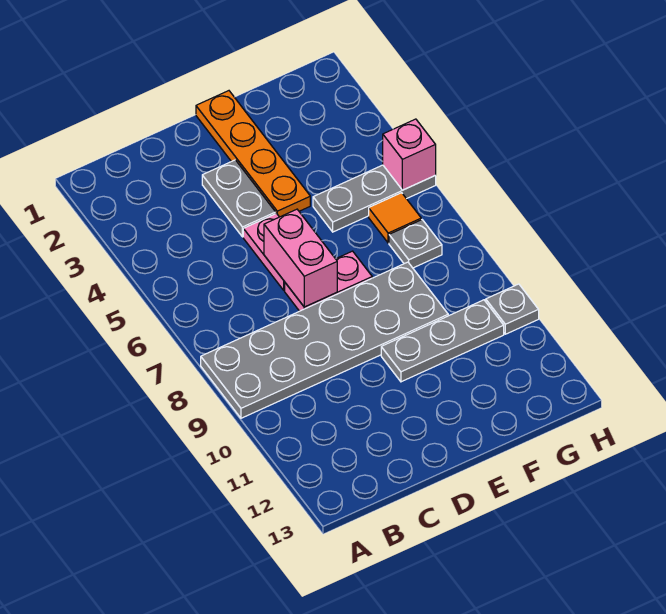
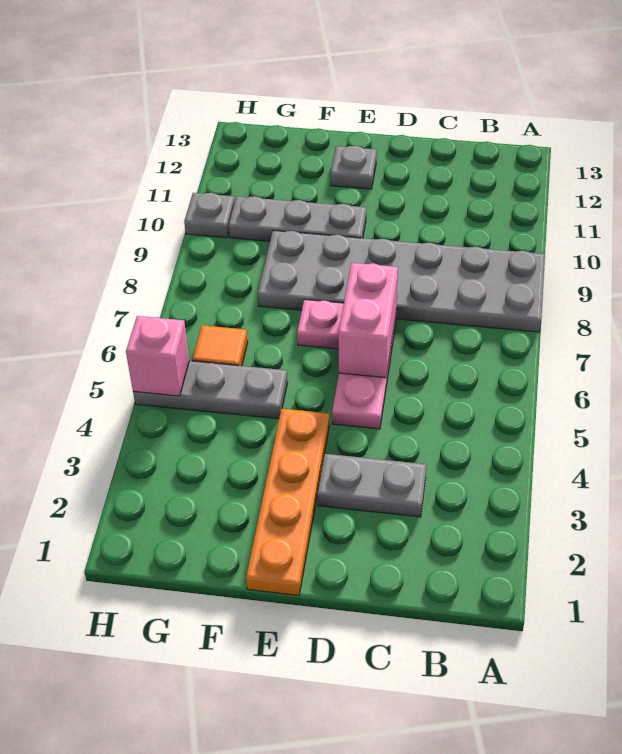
grey plate D3:D4 level 1 -> grey plate C3:D3 level 1
grey plate G7 level 1 -> grey plate E12 level 1

